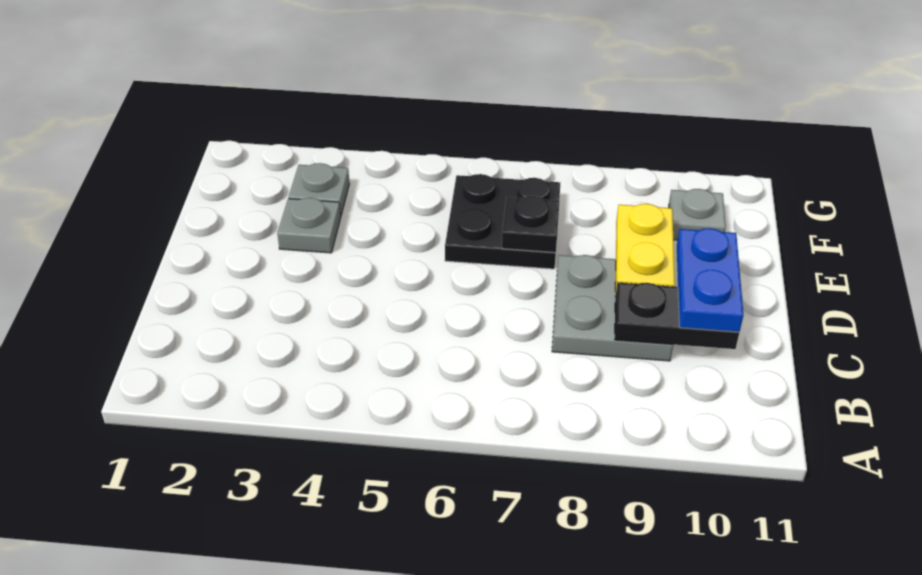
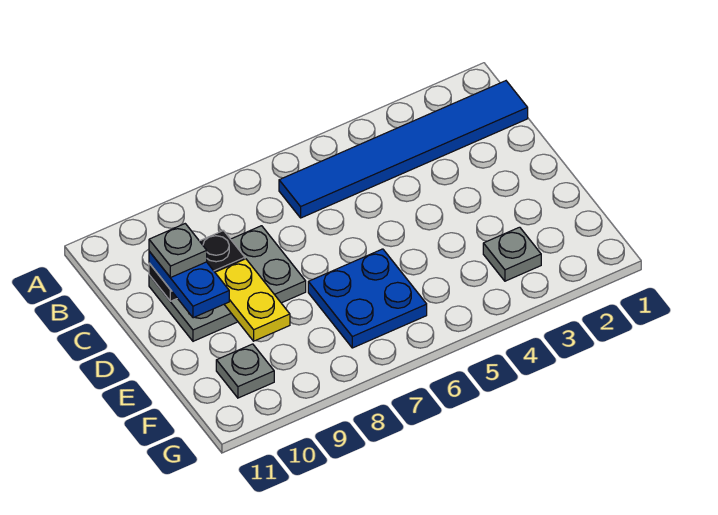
none -> blue tile B1:B6 level 1
grey plate C8:D9 level 1 -> grey plate C8:D10 level 1
grey plate E3 level 1 -> grey plate C10 level 4
black plate E6:F7 level 1 -> blue plate E6:F7 level 1
black plate E7 level 2 -> none

